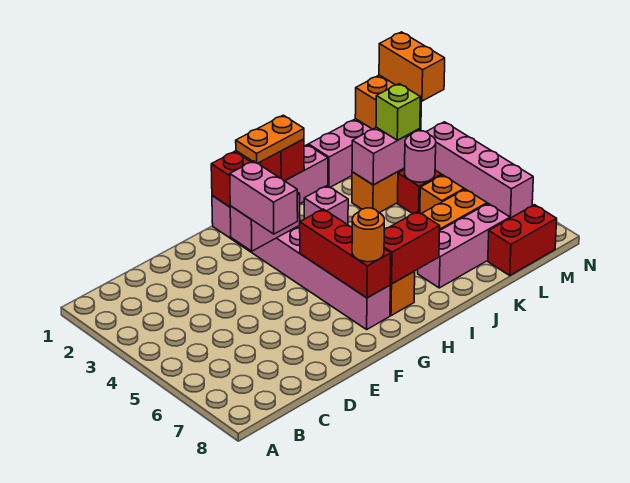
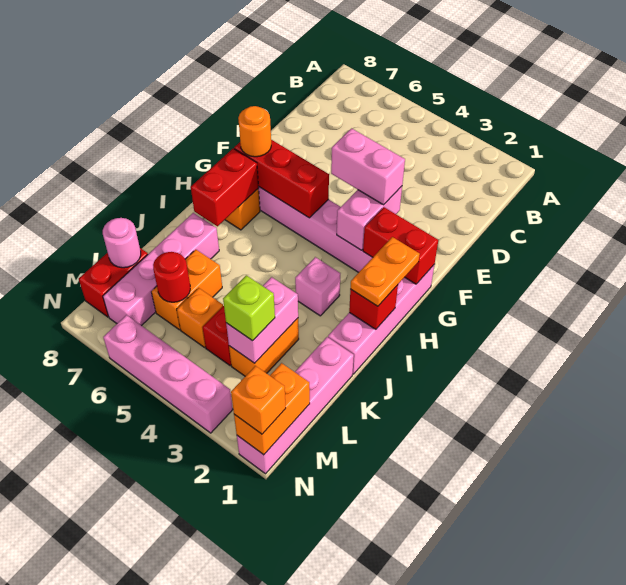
pink brick J7:L7 level 1 -> pink brick J7:M7 level 1
pink round brick L4 level 2 -> pink round brick L8 level 2
none -> red round brick L6 level 2
orange brick N1:N2 level 3 -> orange brick N1 level 3

